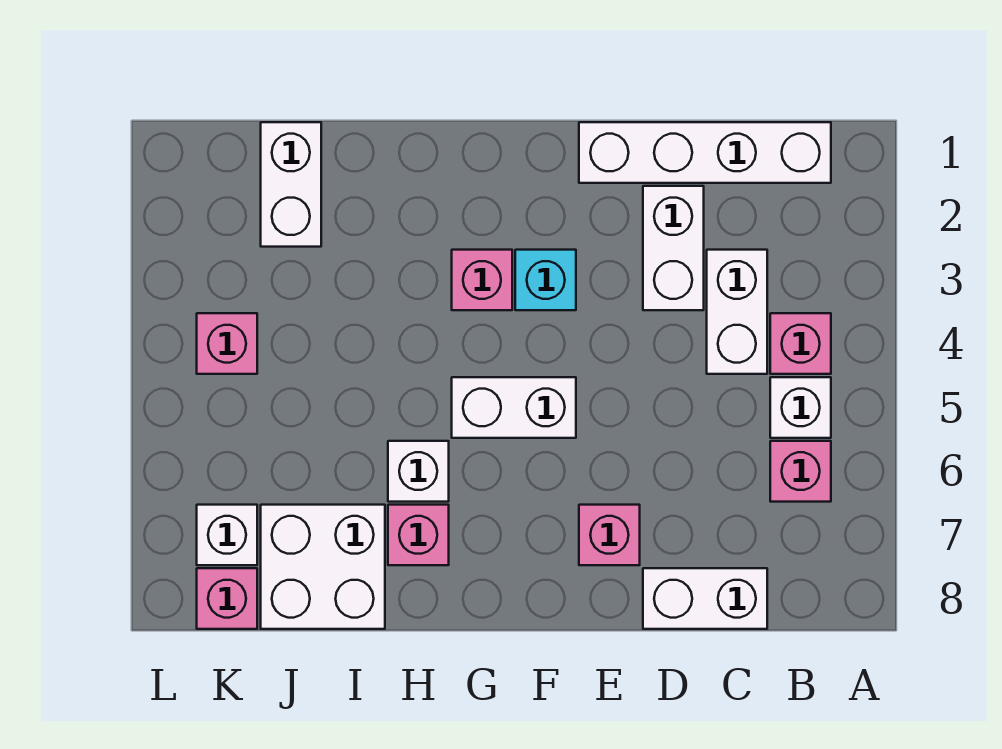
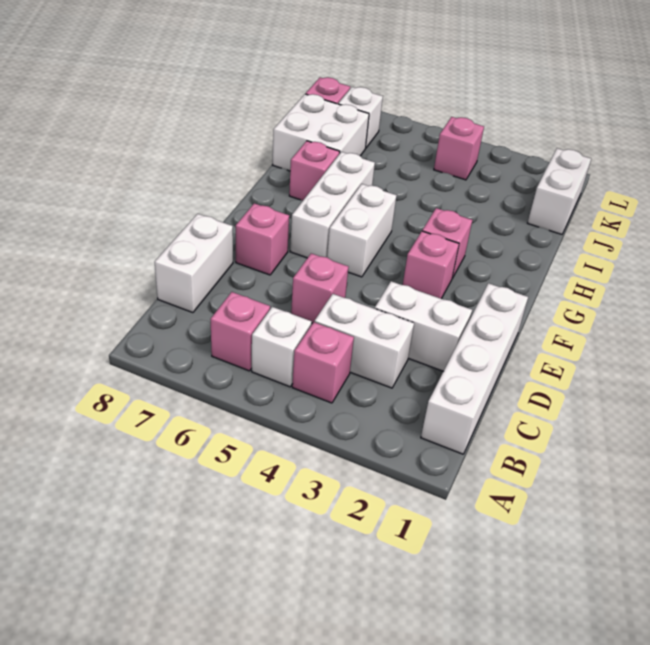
none -> pink brick D5 level 1
cyan brick F3 level 1 -> pink brick F3 level 1
white brick H6 level 1 -> white brick F6:H6 level 1
white brick J1:J2 level 1 -> white brick J1:K1 level 1

